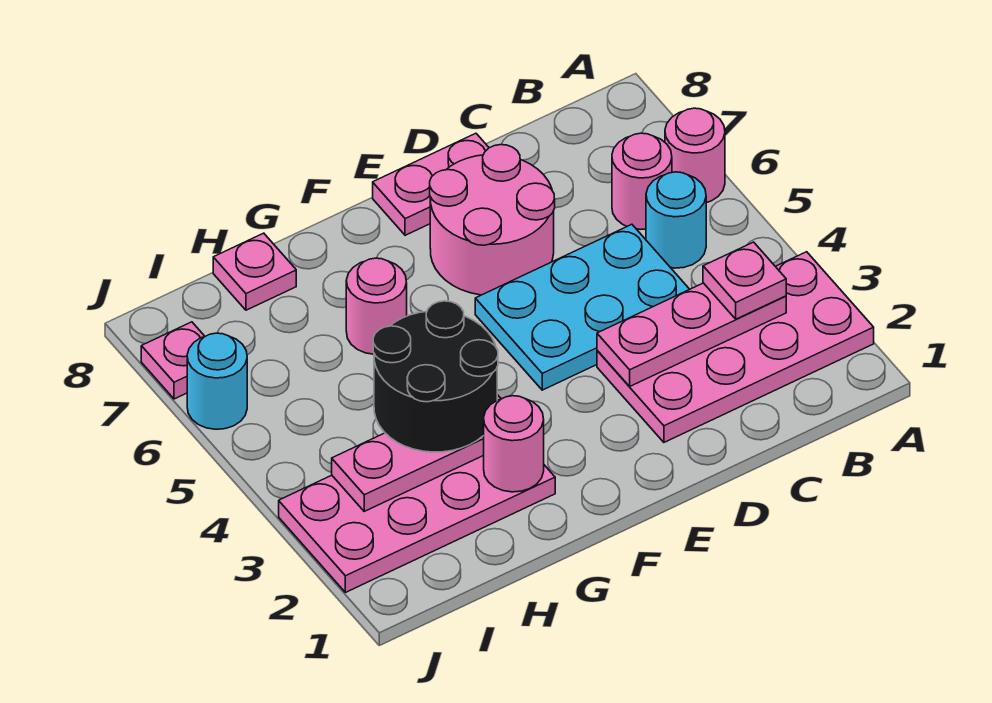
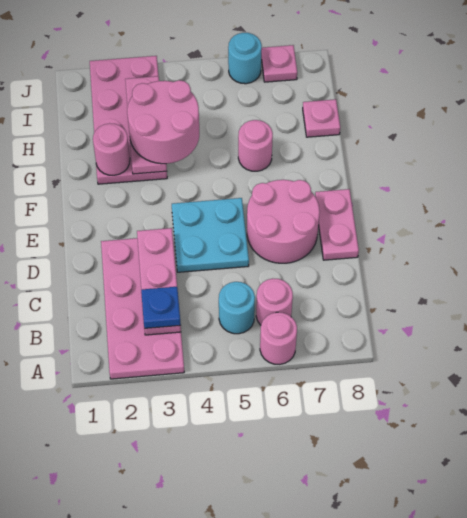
pink plate B3 level 3 -> blue plate B3 level 3
cyan plate C4:E5 level 1 -> cyan plate D4:E5 level 1
black round brick G3:H4 level 3 -> pink round brick G3:H4 level 3

